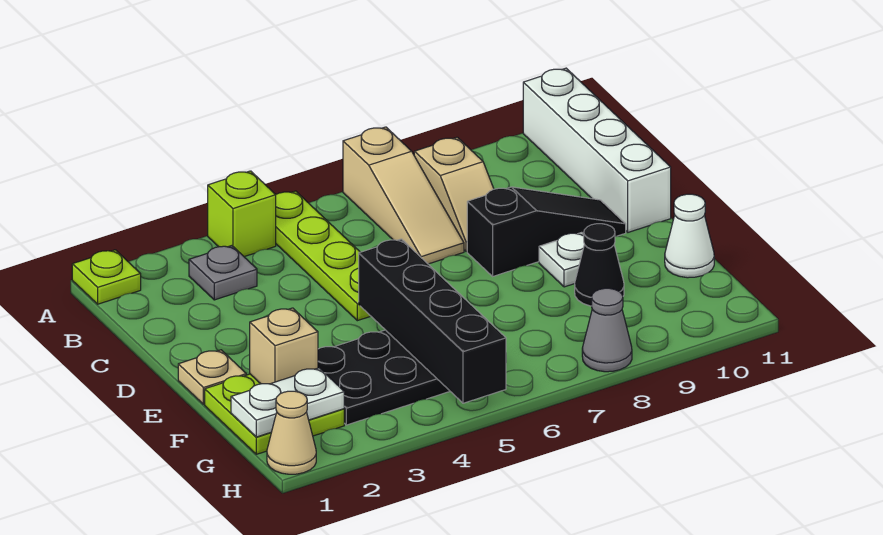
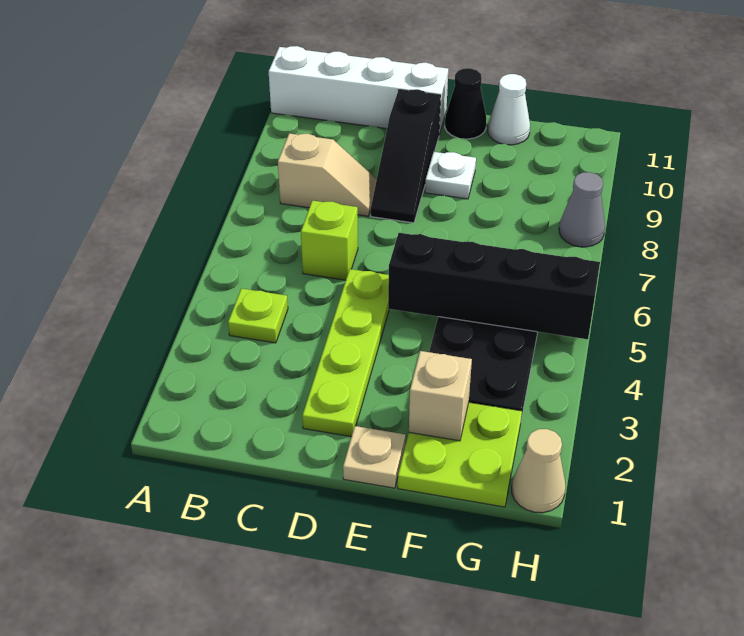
lime plate A1 level 1 -> lime plate B4 level 1
lime brick A4 level 1 -> lime brick C6 level 1
lime plate A5:D5 level 1 -> lime plate D2:D5 level 1
tan slope A7:C7 level 1 top A -> none
grey plate B3 level 1 -> none
black slope D8:D10 level 1 top 8 -> black slope D8:D10 level 1 top 10
black cone F9 level 1 -> black cone E11 level 1
white plate G1:G2 level 2 -> none

